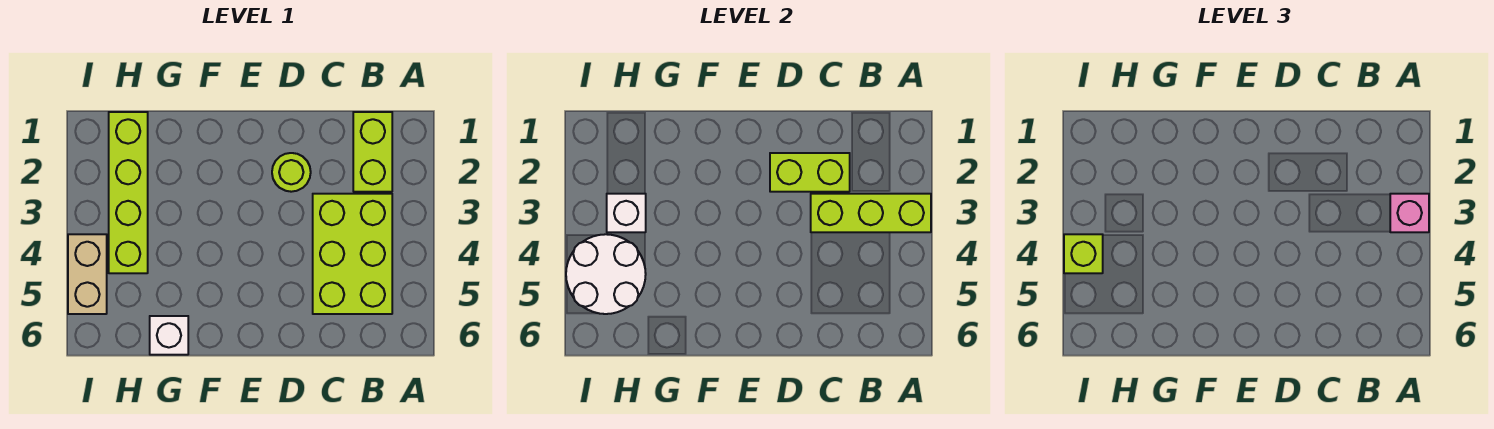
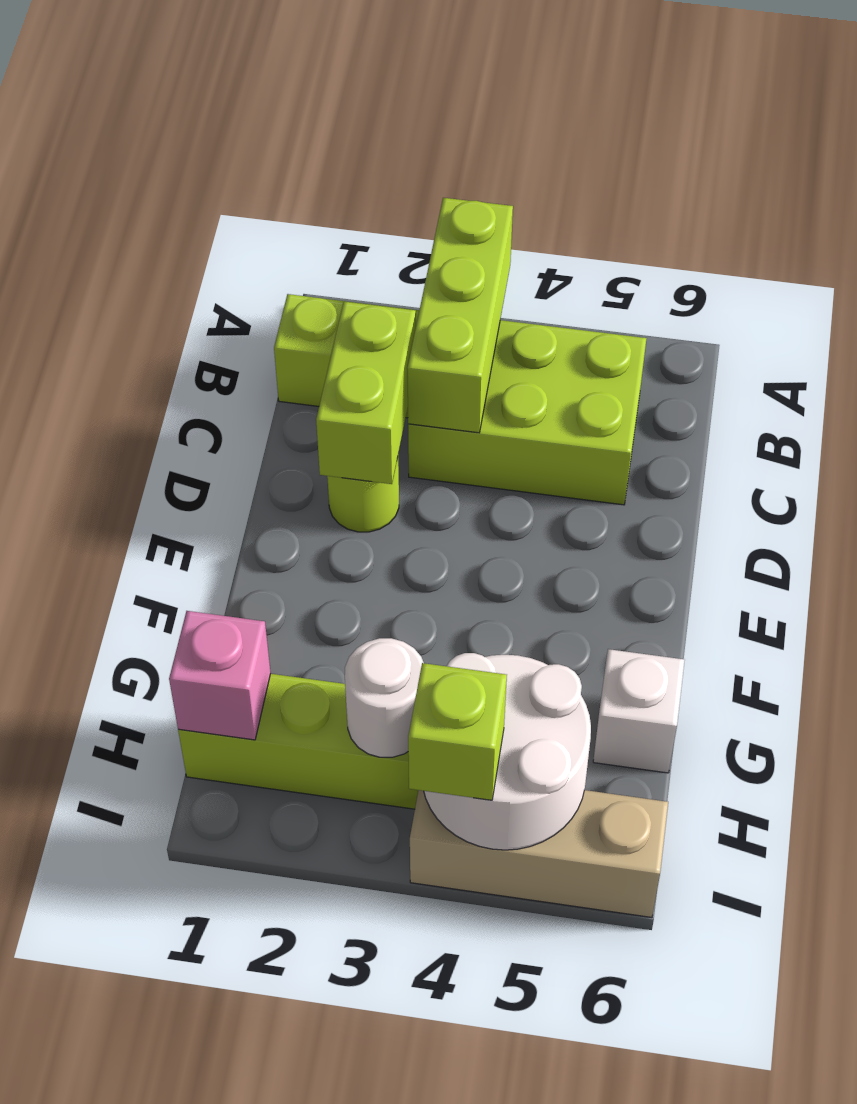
pink brick A3 level 3 -> pink brick H1 level 2
white brick H3 level 2 -> white round brick H3 level 2
tan brick I4:I5 level 1 -> tan brick I4:I6 level 1

